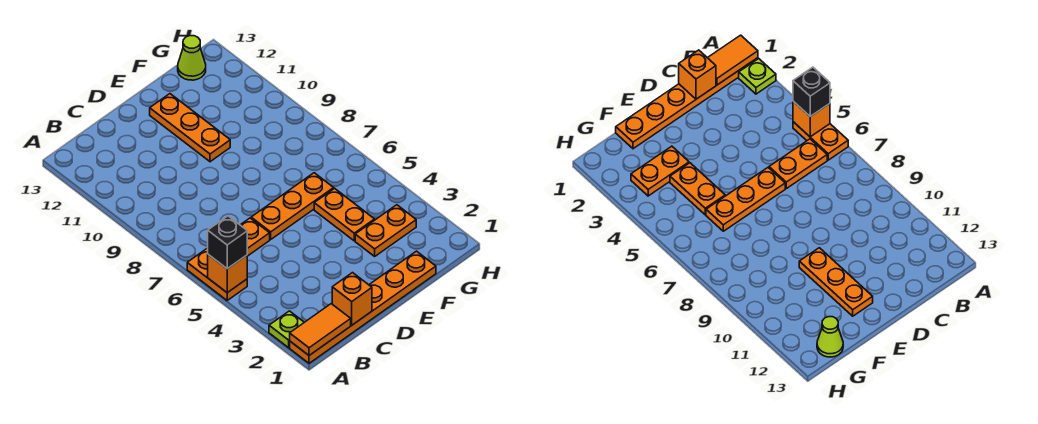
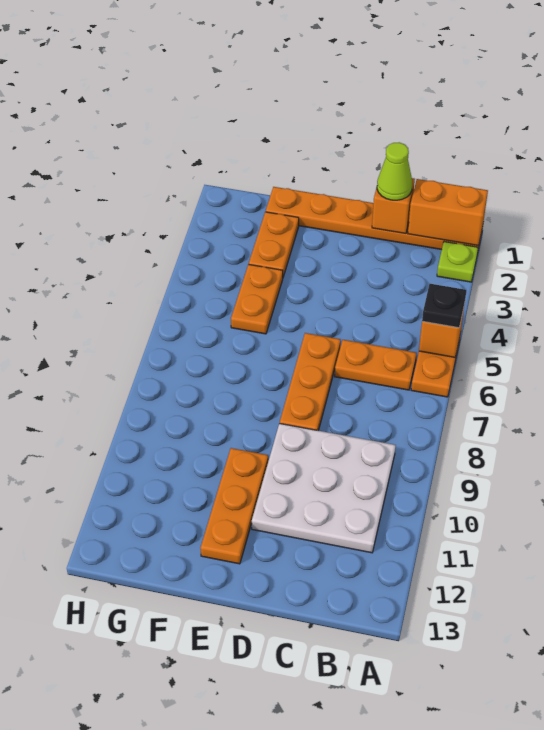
orange tile A1:B1 level 2 -> orange brick A1:B1 level 2
black brick A5 level 3 -> black plate A5 level 3
none -> white plate B9:D11 level 1
orange plate D6:F6 level 1 -> orange plate D6:D8 level 1
orange plate F3:G3 level 1 -> orange plate F2:F3 level 1
lime cone G13 level 1 -> lime cone C1 level 3

